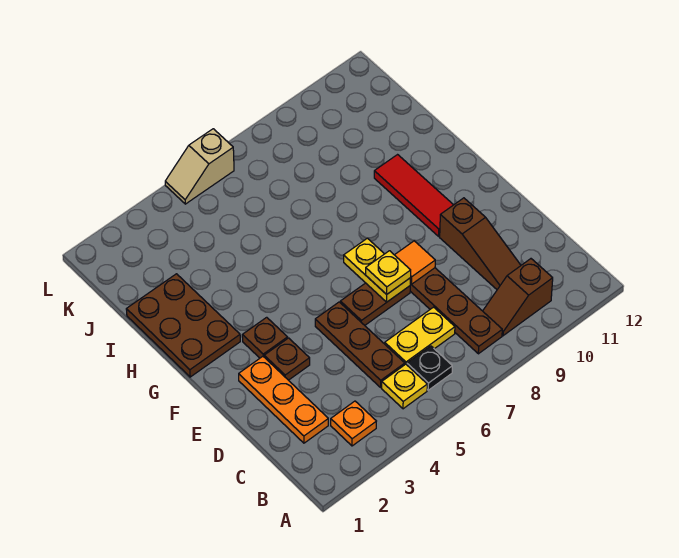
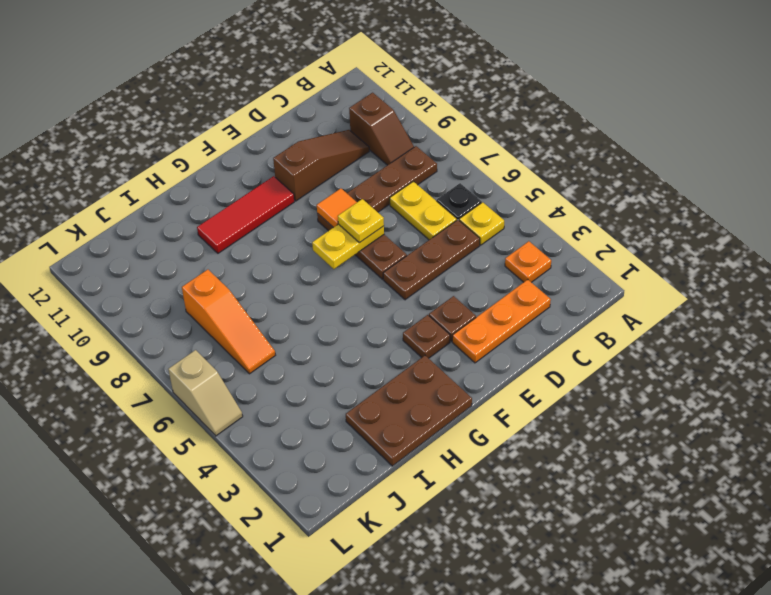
none -> orange slope J6:J8 level 1 top 8

